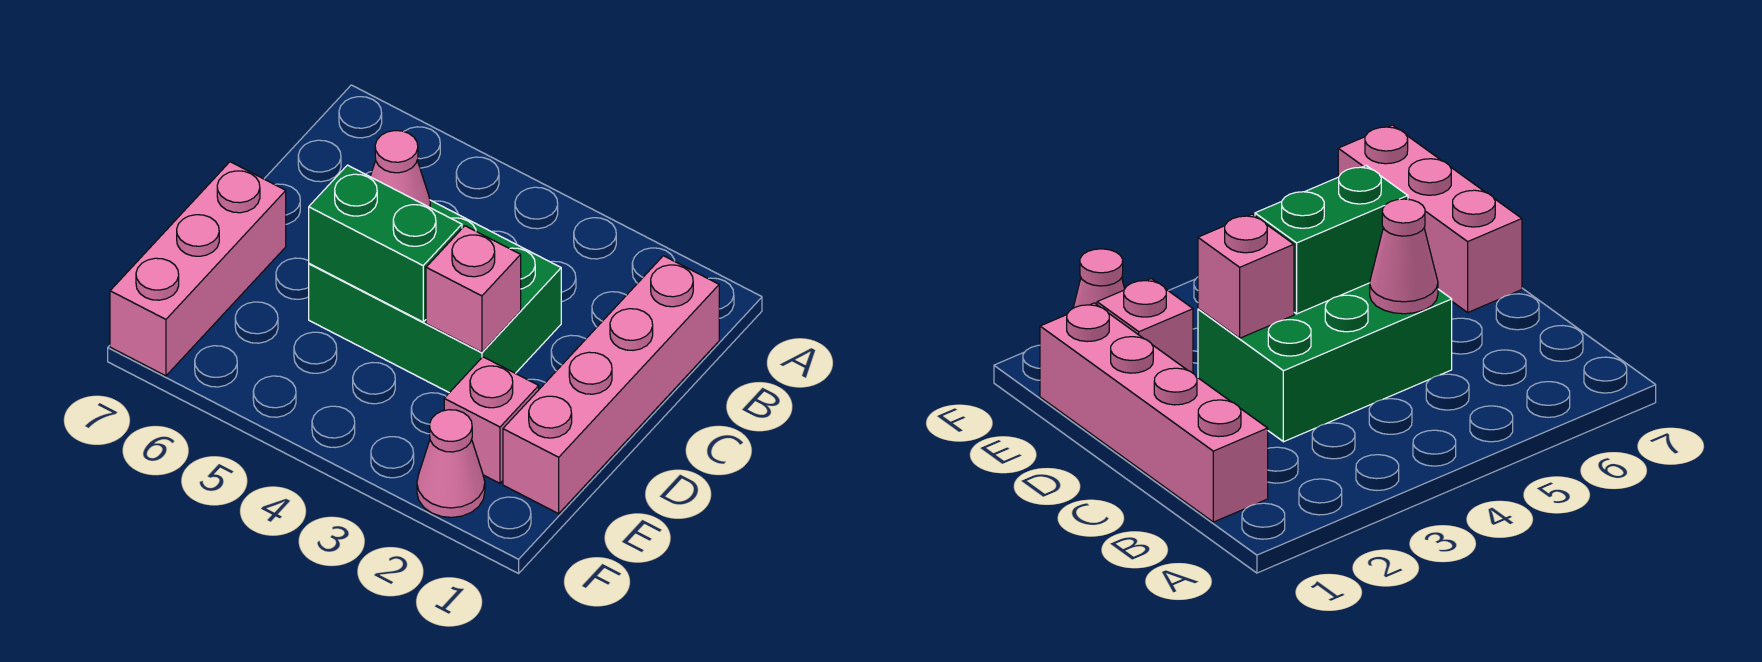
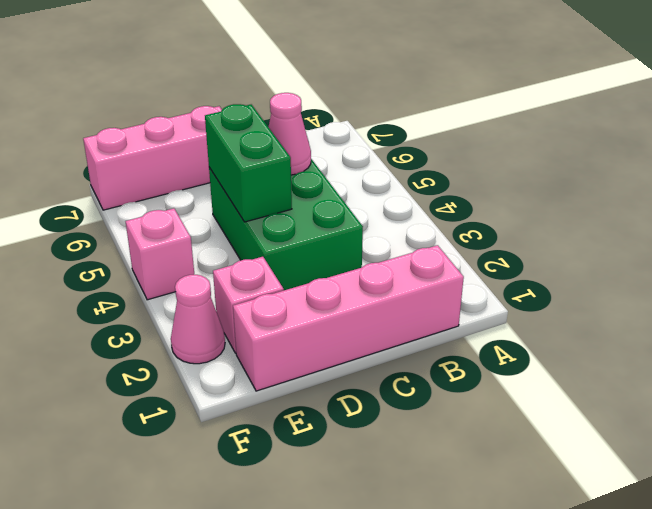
pink brick D3 level 2 -> pink brick F4 level 1

